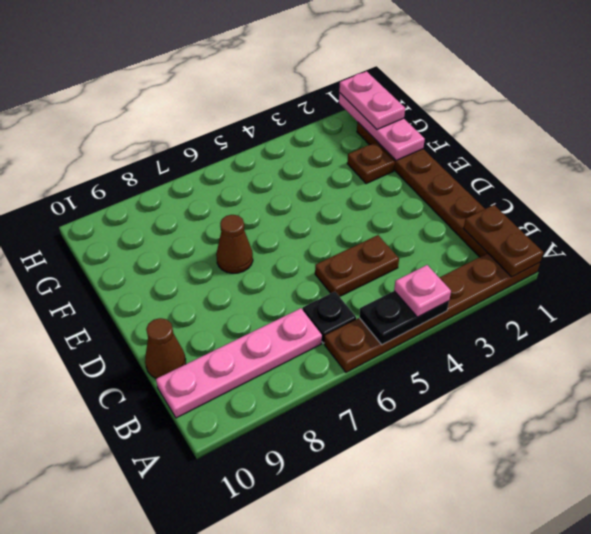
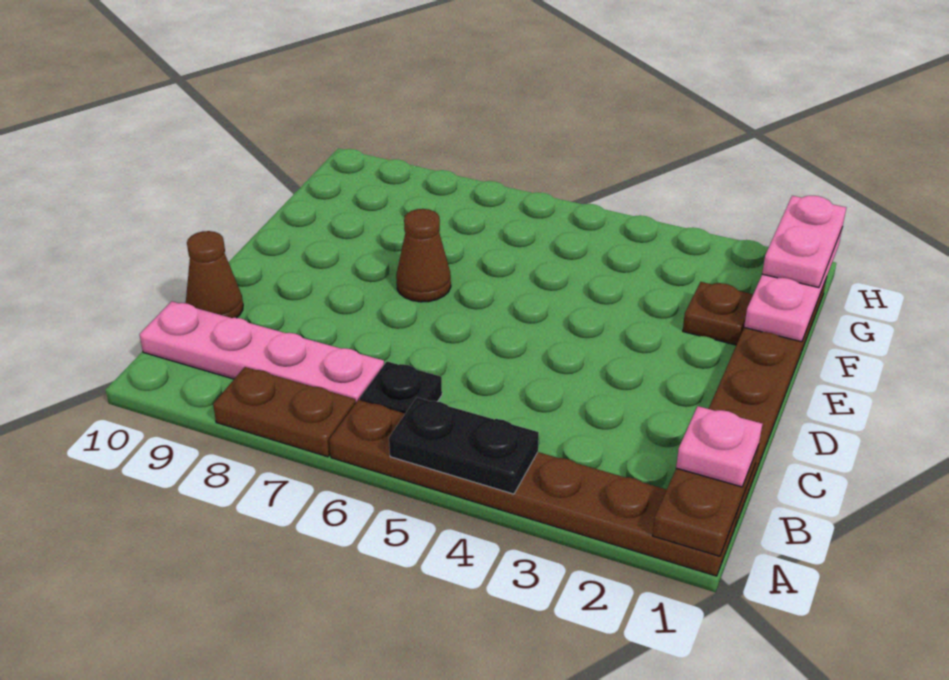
pink plate A4 level 3 -> pink plate B1 level 3
brown plate C4:C5 level 1 -> brown plate A7:A8 level 1

